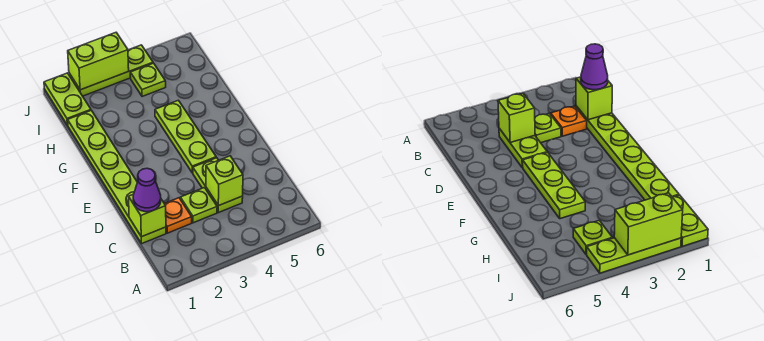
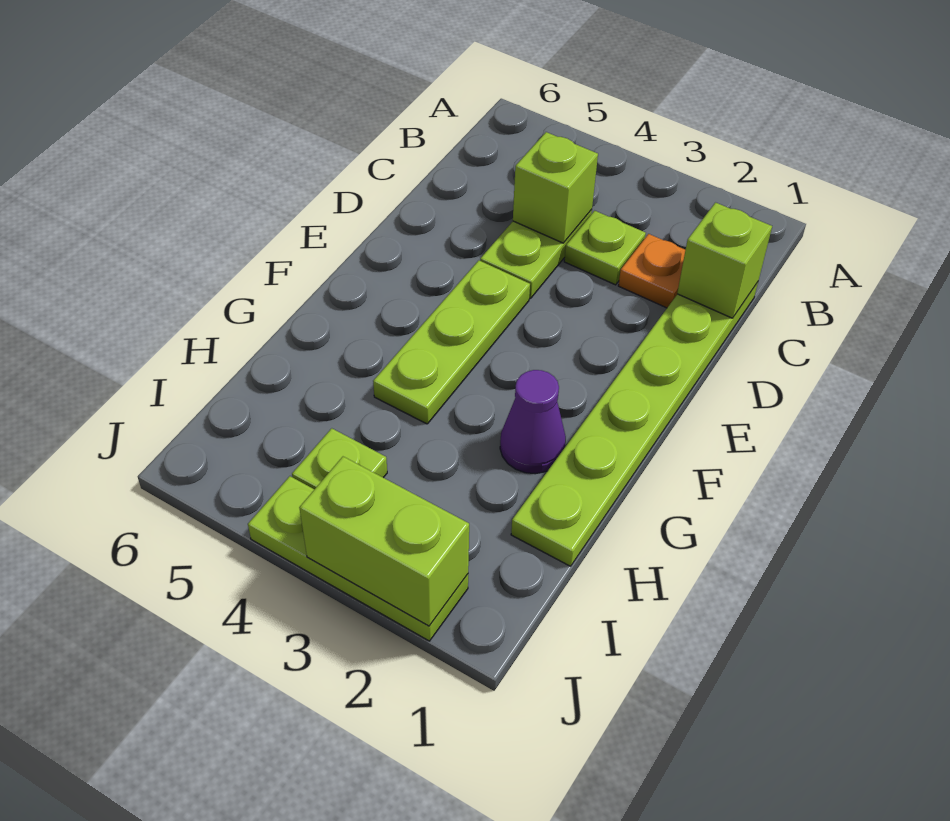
purple cone C1 level 3 -> purple cone G2 level 1
lime plate I1:J1 level 1 -> none

